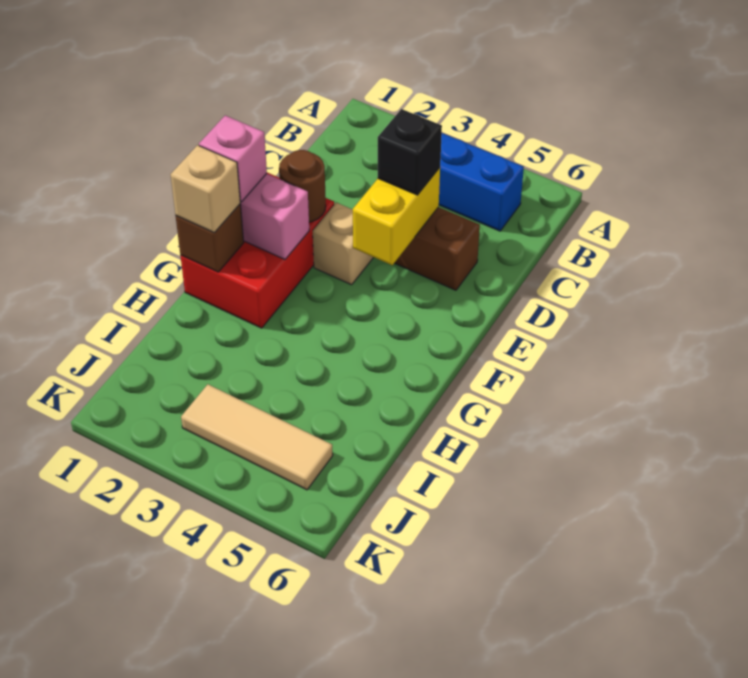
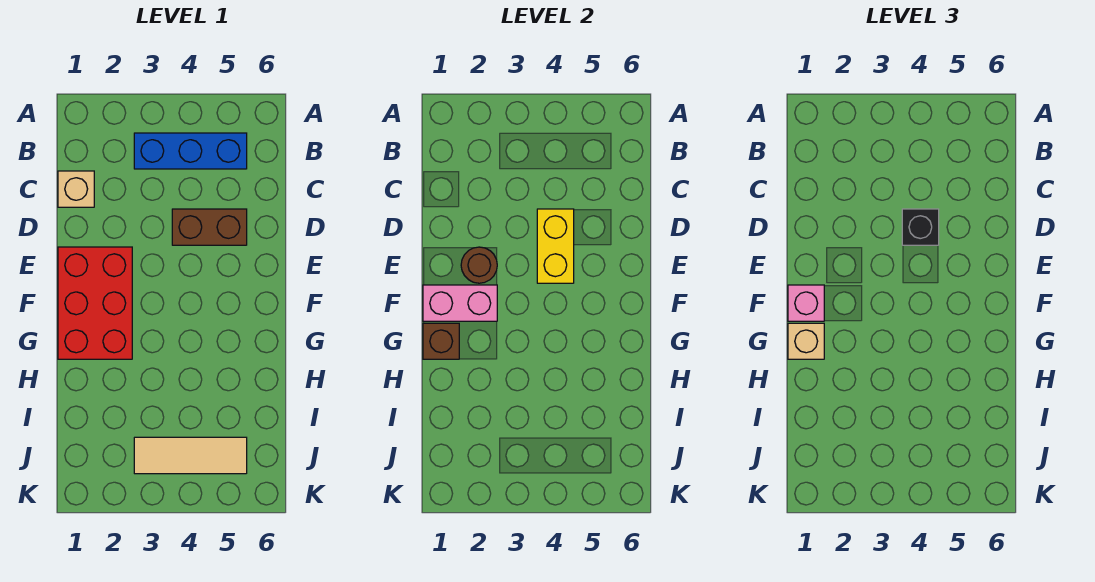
tan brick E3 level 1 -> tan brick C1 level 1

